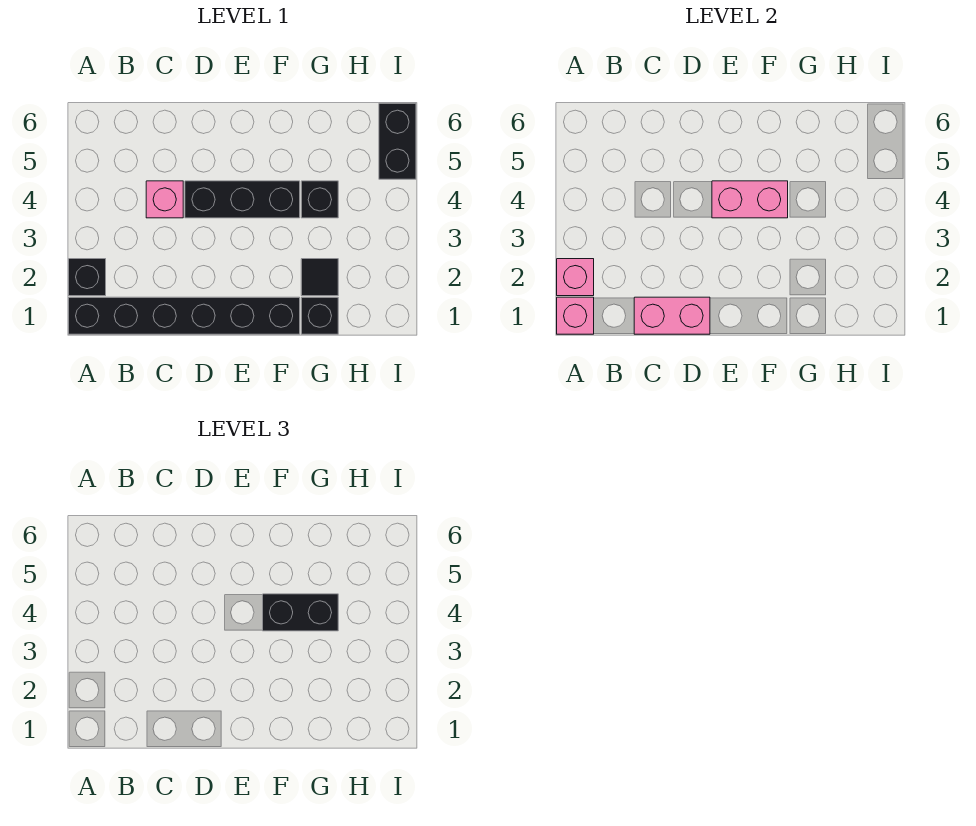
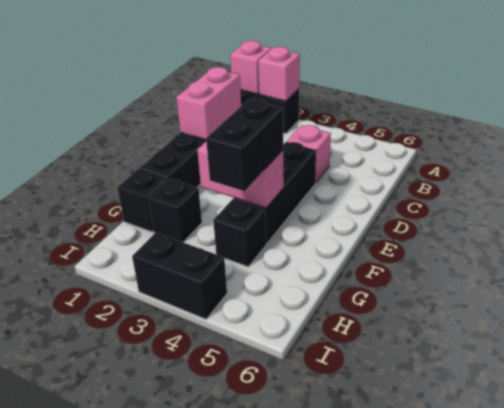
pink brick E4:F4 level 2 -> pink brick F3:F4 level 2
black tile G2 level 1 -> black brick G2 level 1
black brick I5:I6 level 1 -> black brick I3:I4 level 1

